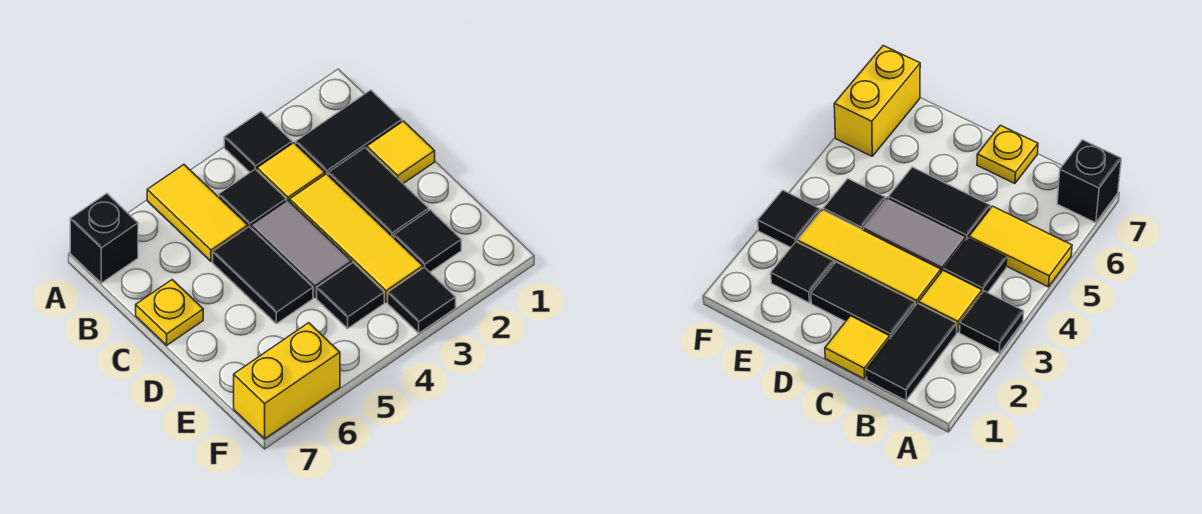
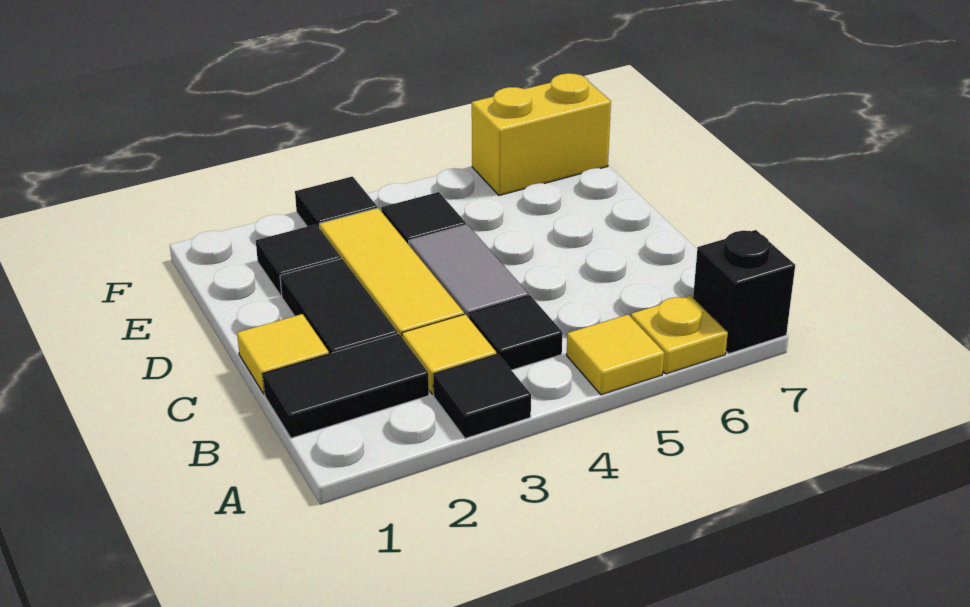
yellow tile A5:B5 level 1 -> yellow tile A5 level 1
black tile C5:D5 level 1 -> none
yellow plate C7 level 1 -> yellow plate A6 level 1

